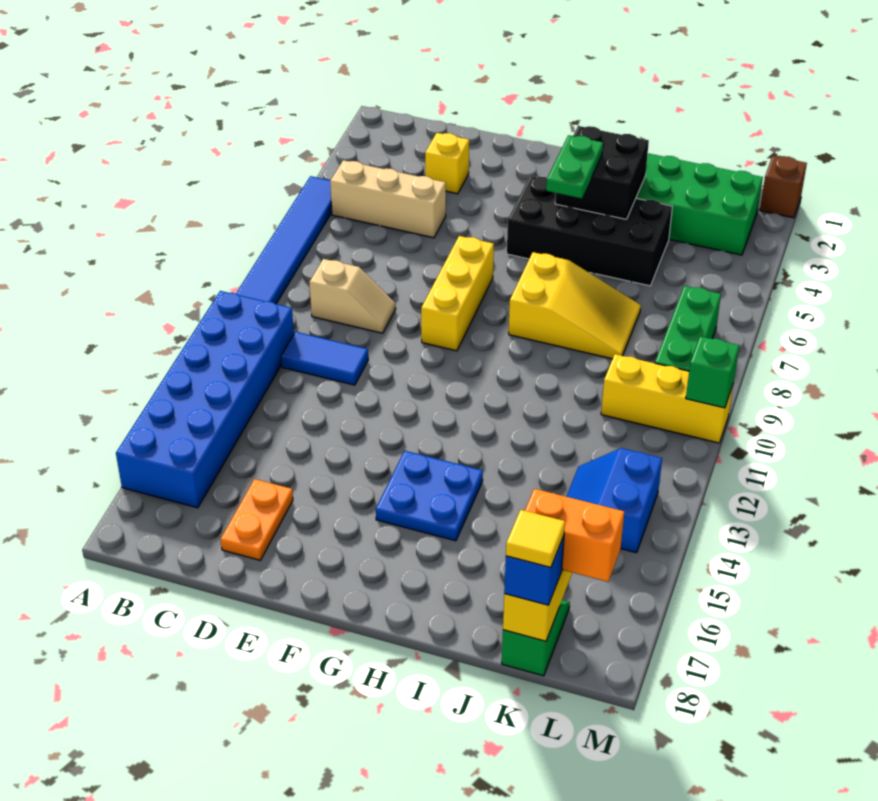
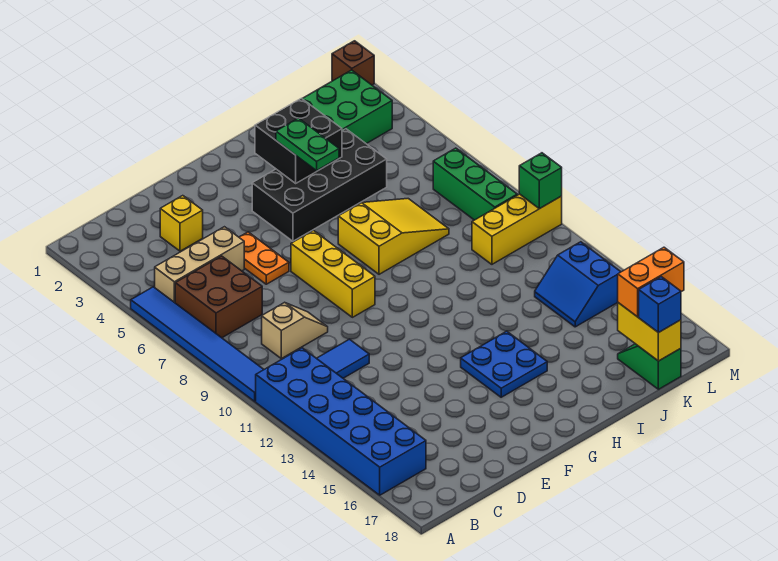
none -> brown brick B6:C7 level 1
orange plate D16:D17 level 1 -> orange plate E5:E6 level 1
yellow tile K18 level 4 -> none

